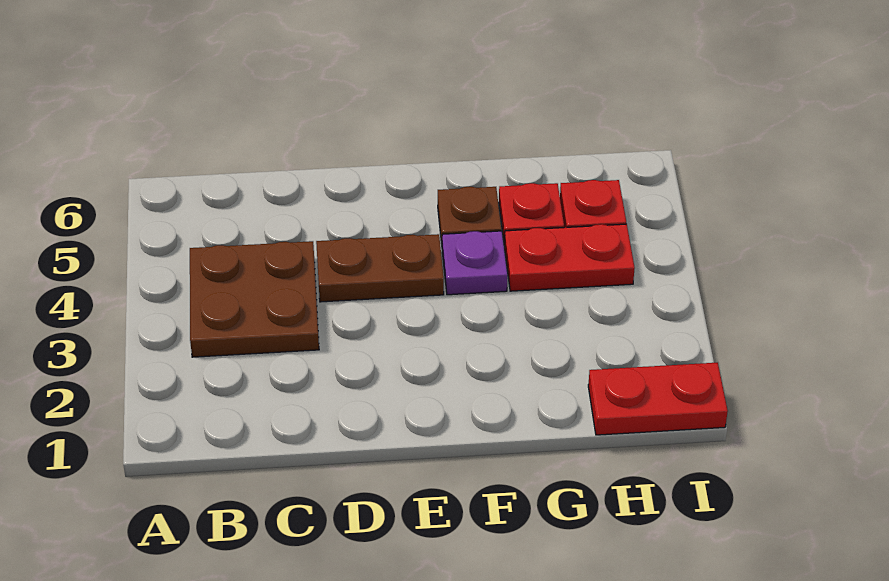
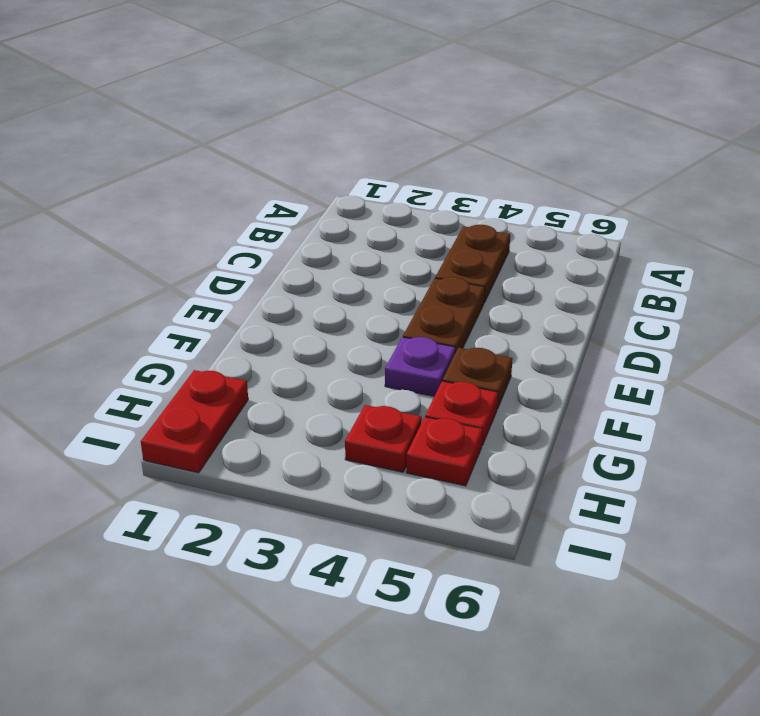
brown plate B3:C4 level 1 -> brown plate B4:C4 level 1
red plate G4:H4 level 1 -> red plate H4 level 1

